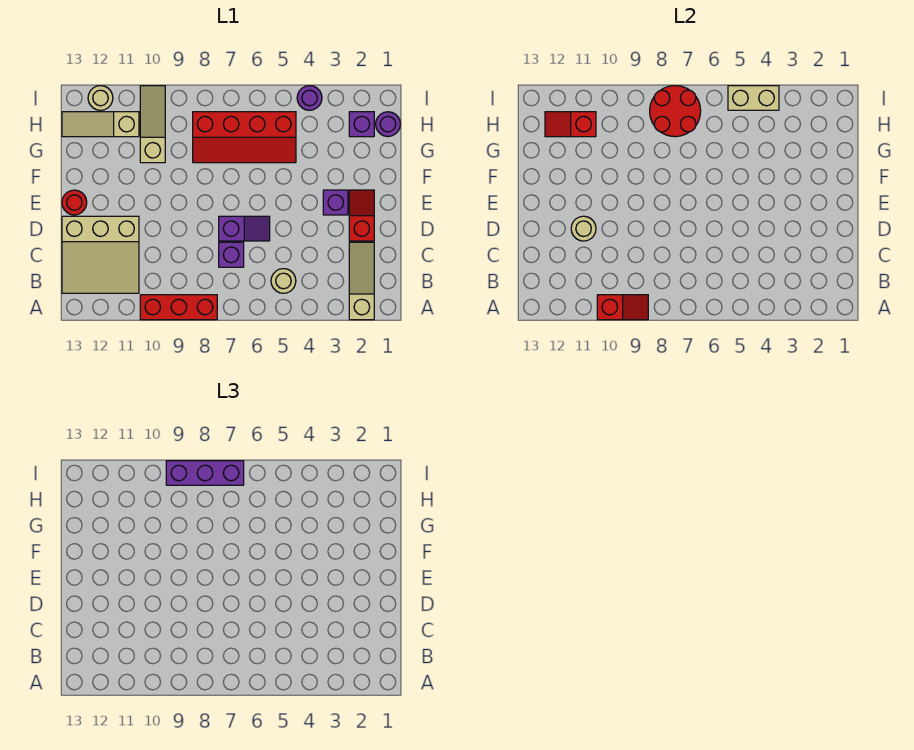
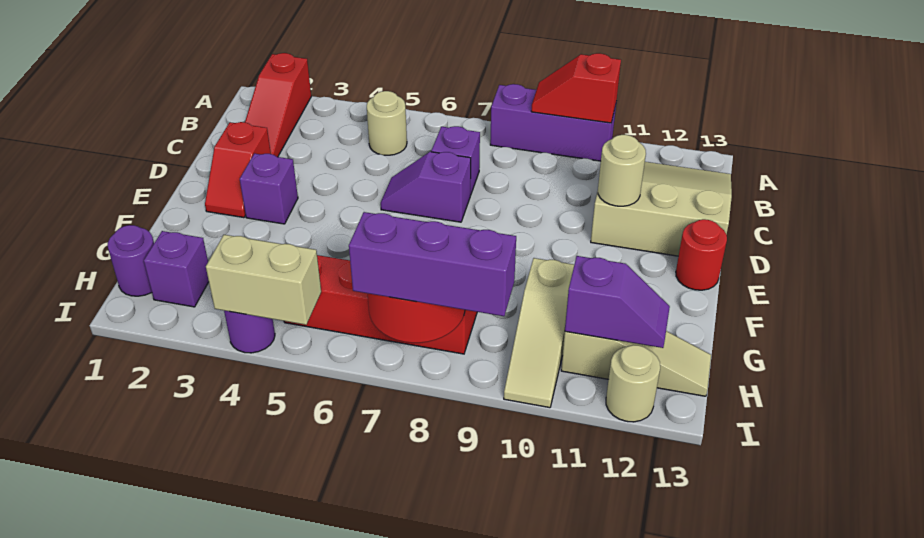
tan slope A2:C2 level 1 top A -> red slope A2:C2 level 1 top A
red brick A8:A10 level 1 -> purple brick A8:A10 level 1
red slope H11:H12 level 2 top 11 -> purple slope H11:H12 level 2 top 11

